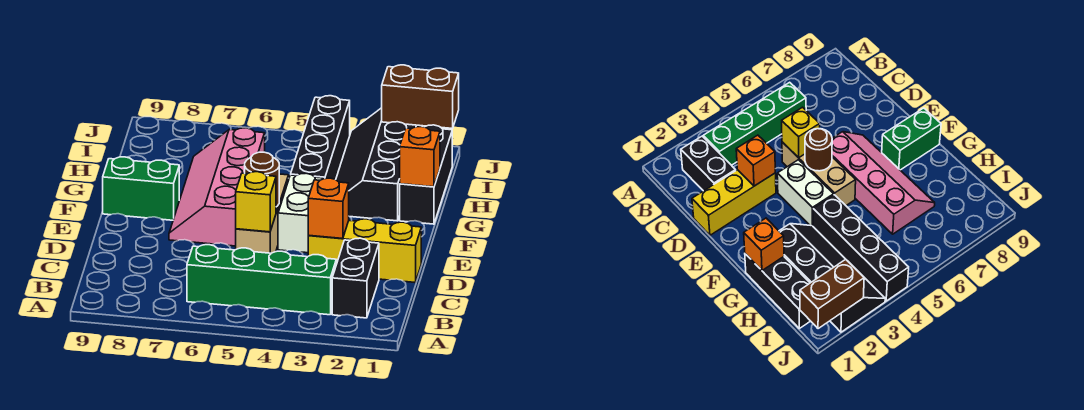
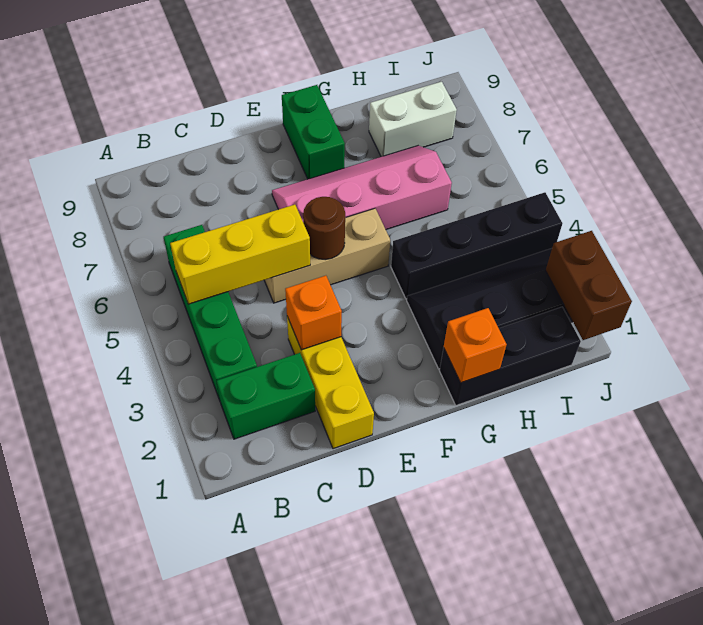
black brick B2:C2 level 1 -> green brick B2:C2 level 1
yellow brick D5 level 2 -> yellow brick B5:D5 level 2
white brick E4:F4 level 1 -> white brick H8:I8 level 1

